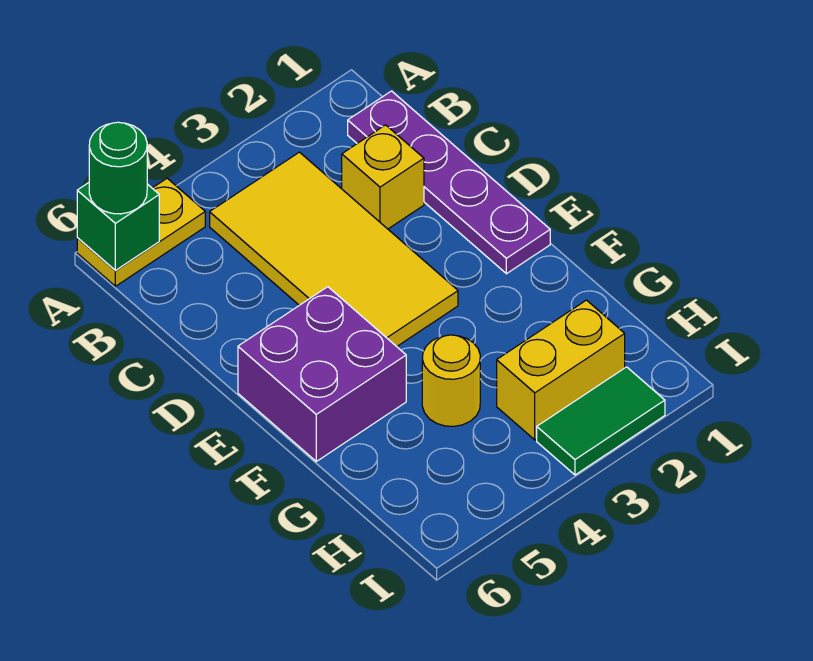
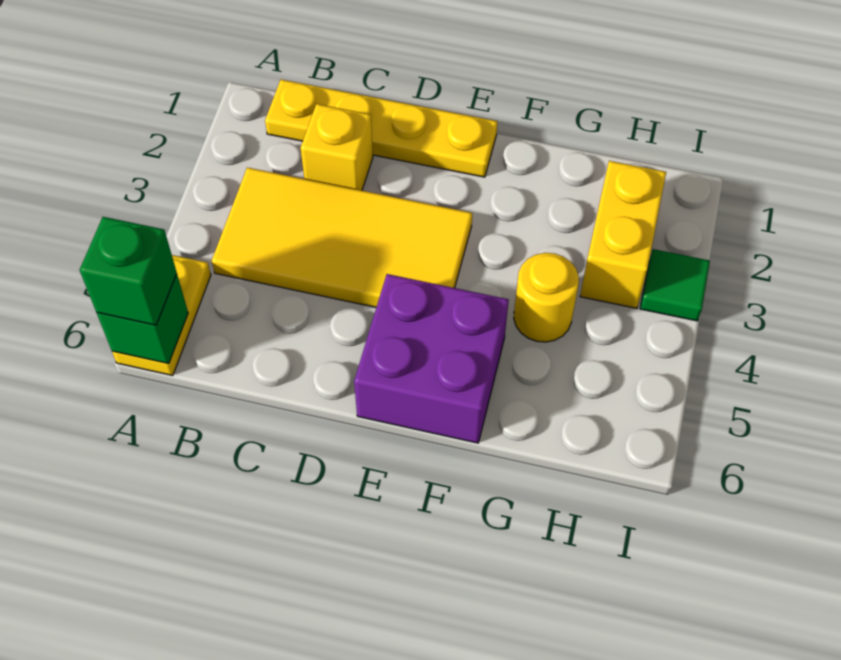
green round brick A6 level 3 -> green brick A6 level 3
purple plate B1:E1 level 1 -> yellow plate B1:E1 level 1
green tile I2:I3 level 1 -> green tile I3 level 1

